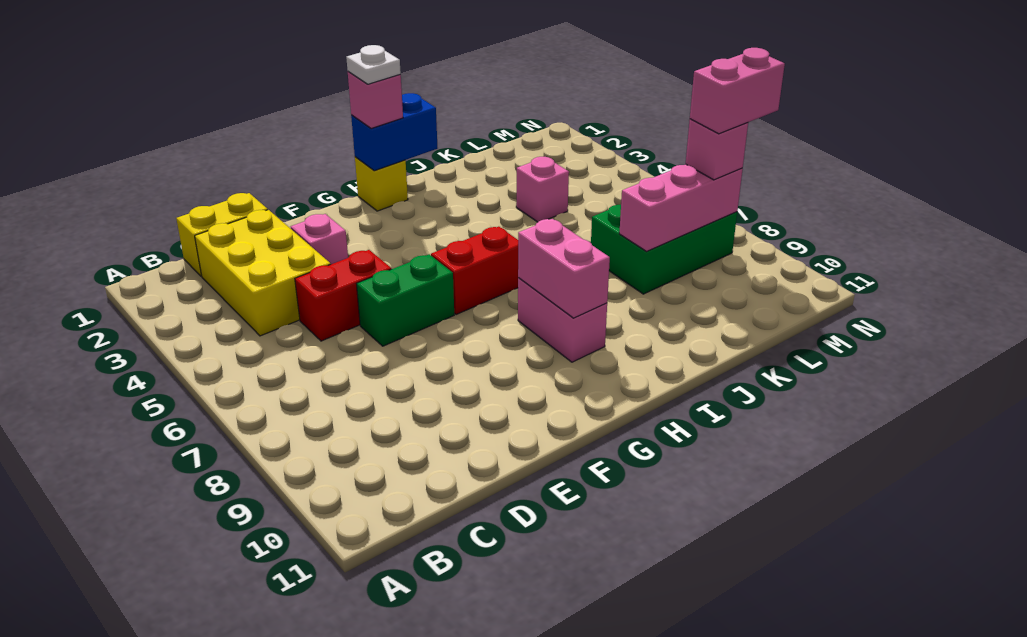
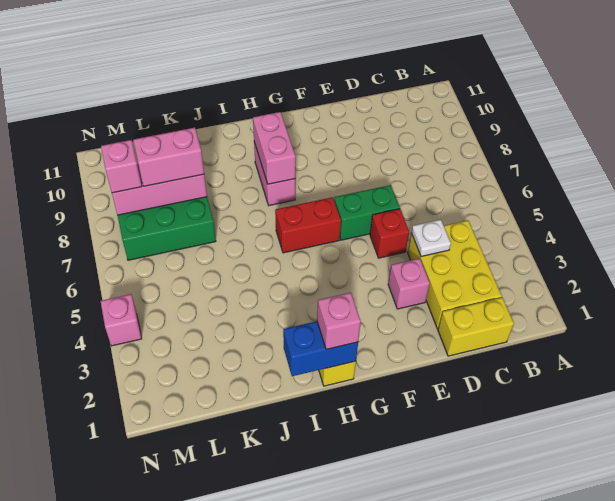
red brick D5:E5 level 1 -> red brick E5 level 1
white plate H1 level 4 -> white plate D4 level 2
pink brick K4 level 1 -> pink brick N4 level 1
pink brick M8:N8 level 4 -> pink brick K8:L8 level 3

